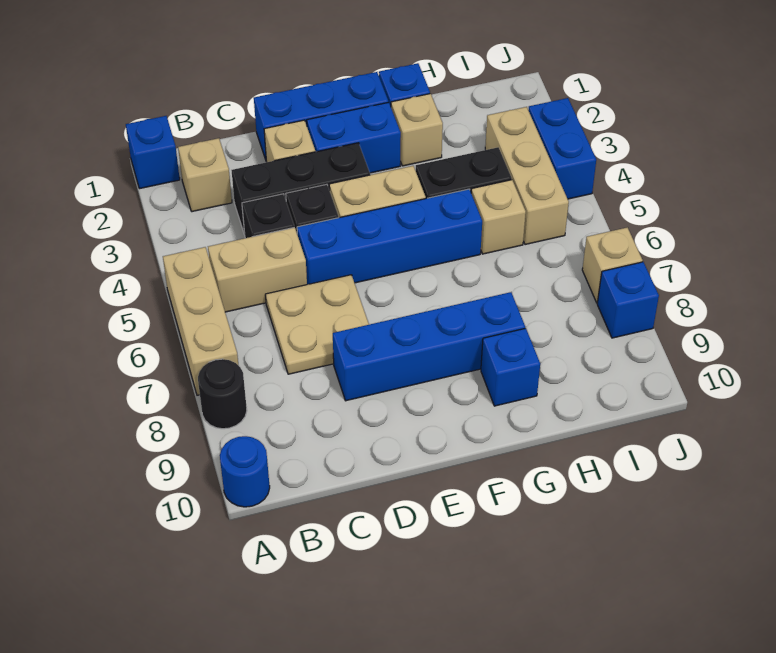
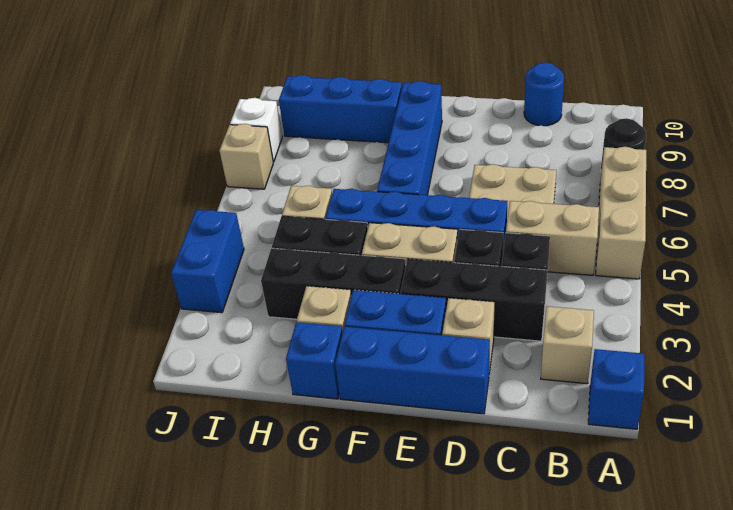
blue round brick A10 level 1 -> blue round brick C10 level 1
blue brick D8:G8 level 1 -> blue brick F6:F9 level 1
none -> black brick F3:H3 level 1
blue brick G9 level 1 -> blue brick G9:I9 level 1
tan brick I3:I5 level 1 -> none
blue brick J8 level 1 -> white brick J8 level 1

